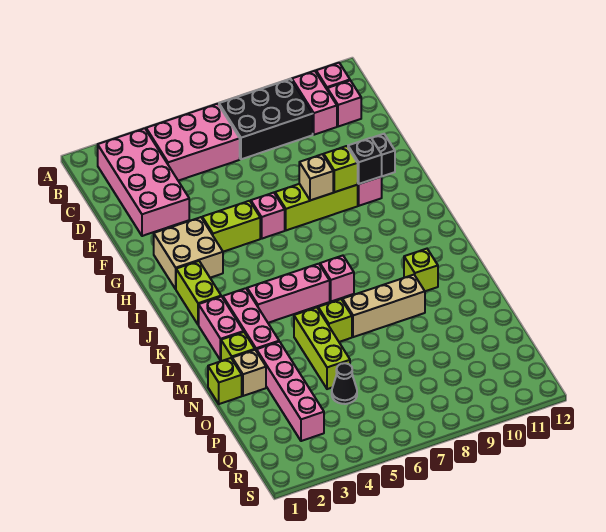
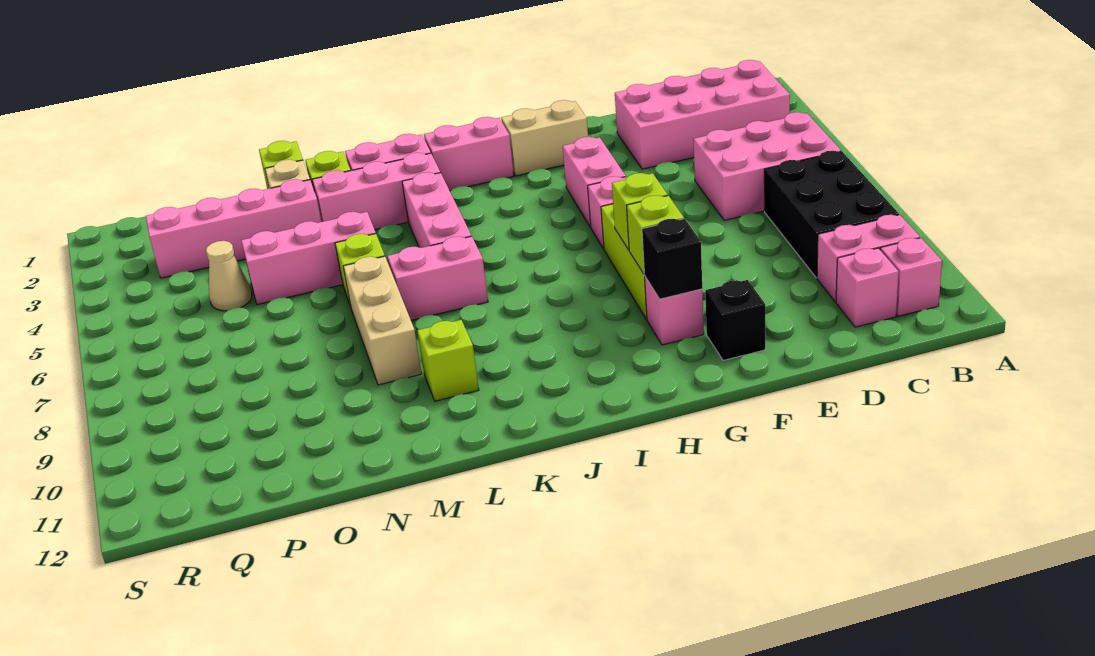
pink brick B4:C6 level 1 -> pink brick B5:D6 level 1
tan brick G2:H3 level 1 -> tan brick G2:H2 level 1
lime brick G4:G5 level 1 -> pink brick G4:G5 level 1
tan brick G8 level 2 -> lime brick G8 level 2
lime brick I2:J2 level 1 -> pink brick I2:J2 level 1
pink brick K7 level 1 -> pink brick K7:L7 level 1
lime brick M5:O5 level 1 -> pink brick M5:O5 level 1
black cone P5 level 1 -> tan cone P5 level 1

